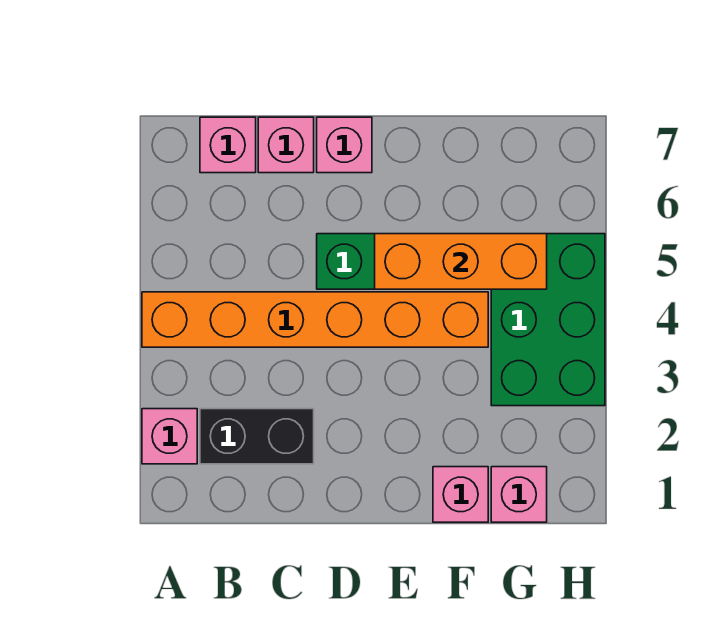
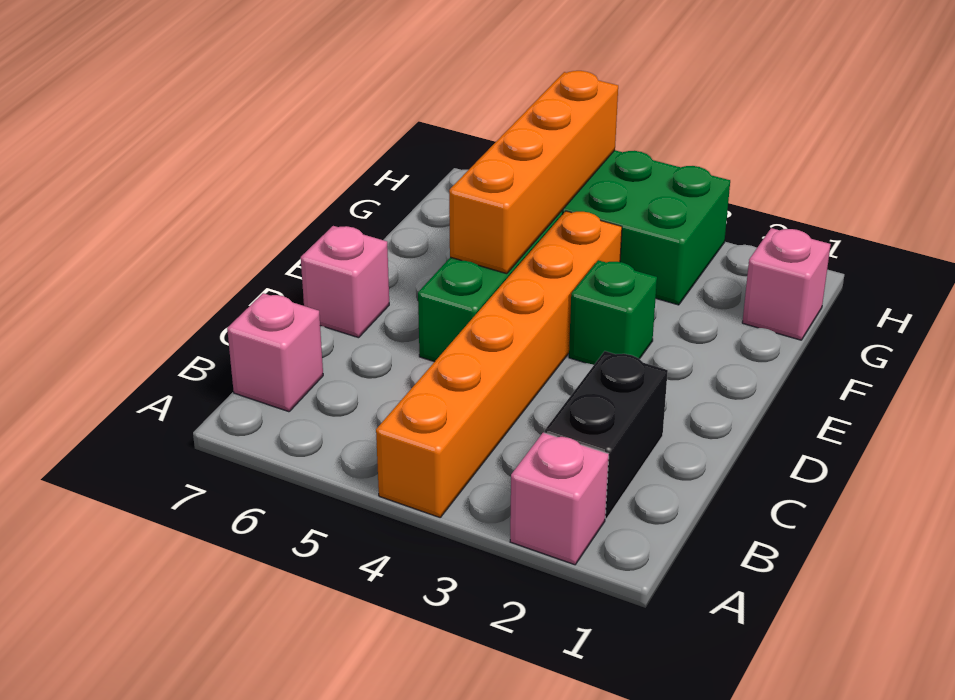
pink brick C7 level 1 -> none
none -> green brick E3 level 1
orange brick E5:G5 level 2 -> orange brick E5:H5 level 2
pink brick F1 level 1 -> none

